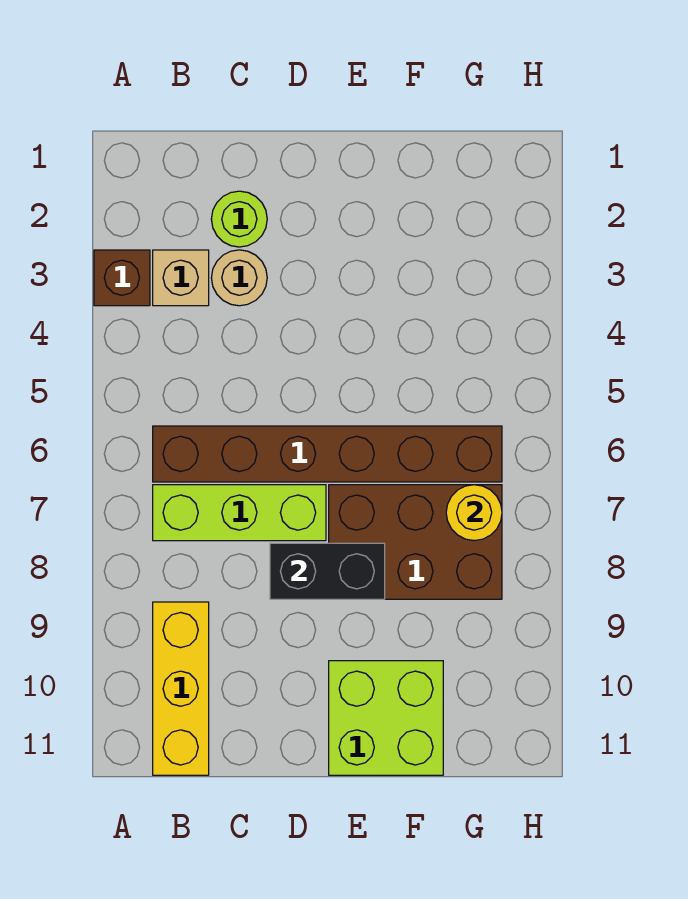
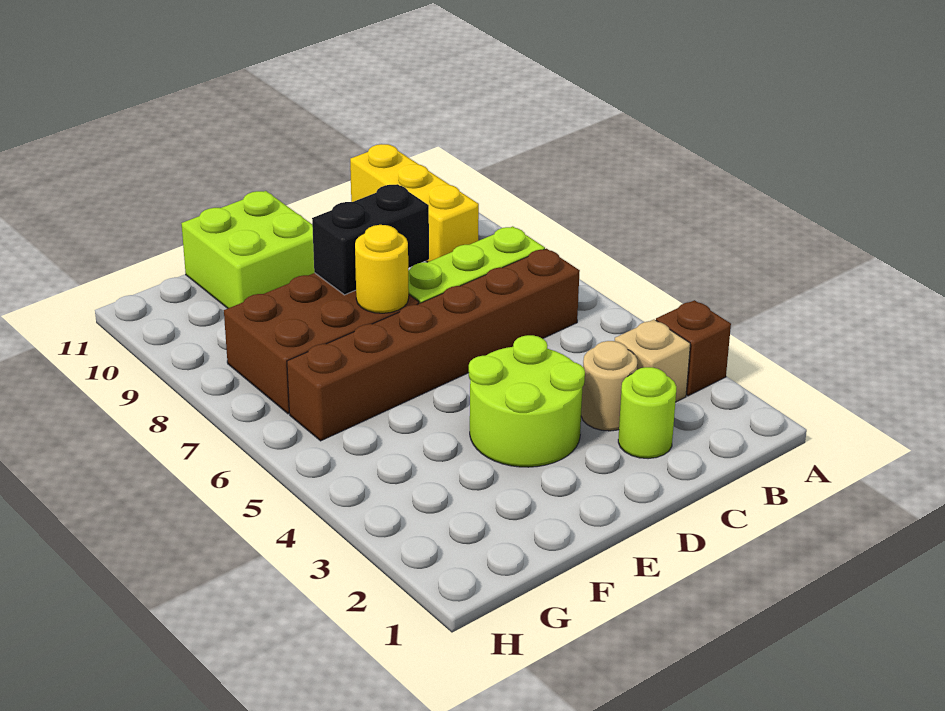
none -> lime round brick D3:E4 level 1
yellow round brick G7 level 2 -> yellow round brick E7 level 2

